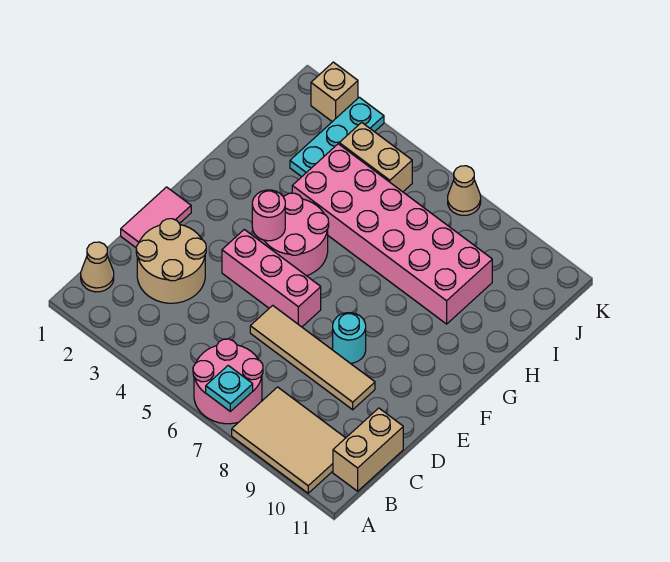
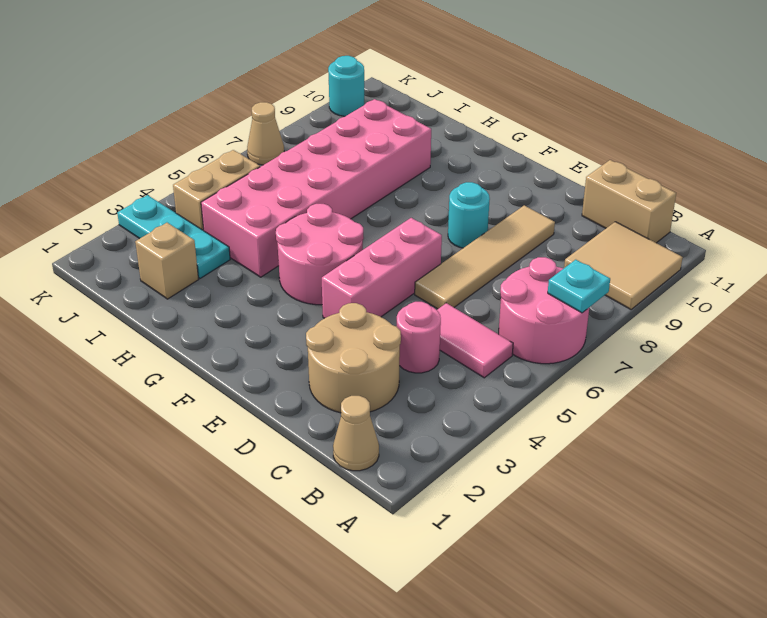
tan tile A8:B10 level 1 -> tan tile A9:B10 level 1
pink tile D1:E1 level 1 -> pink tile B5:C5 level 1
pink round brick F4 level 2 -> pink round brick C4 level 1
tan brick K2 level 1 -> tan brick I2 level 1
none -> cyan round brick K10 level 1

